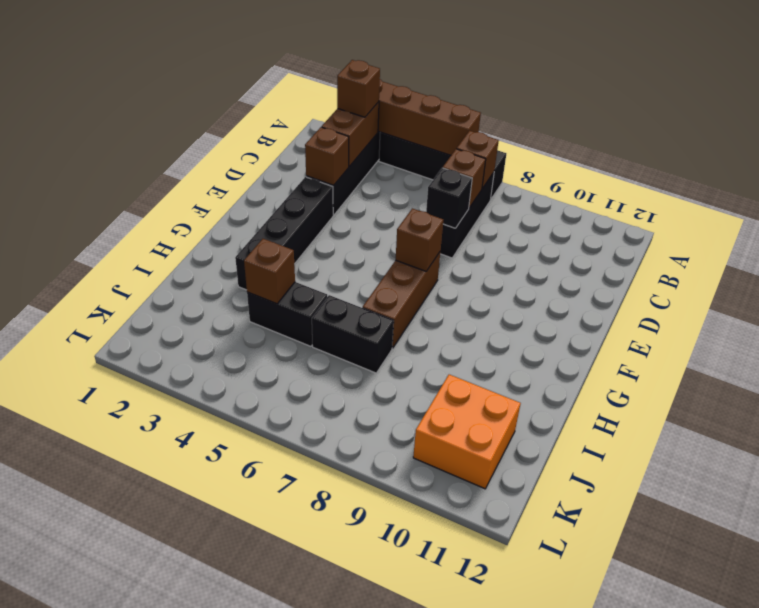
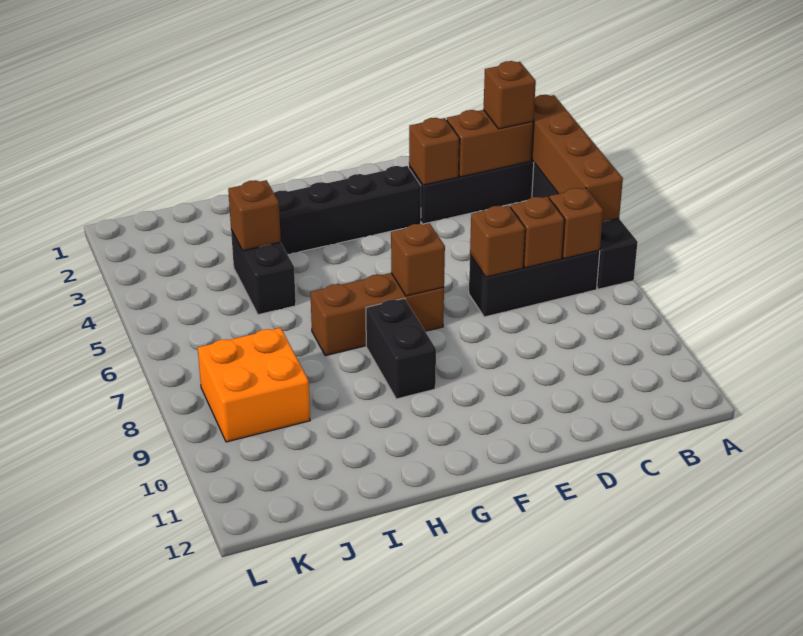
black brick D7 level 2 -> brown brick D7 level 2
black brick I6:I7 level 1 -> black brick G8:G9 level 1
orange brick J10:K11 level 1 -> orange brick J8:K9 level 1

